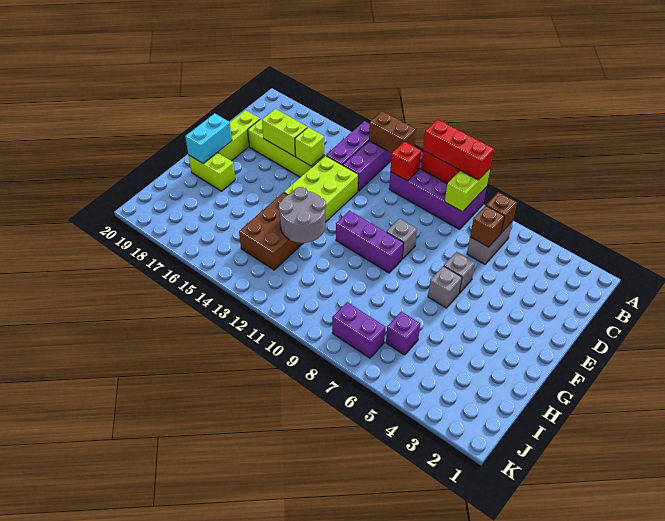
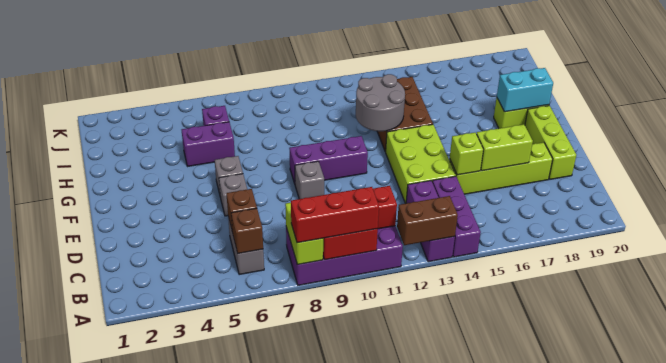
cyan brick F19:G19 level 2 -> cyan brick G18:G19 level 2
purple brick J7:J8 level 1 -> purple brick H5:H6 level 1

